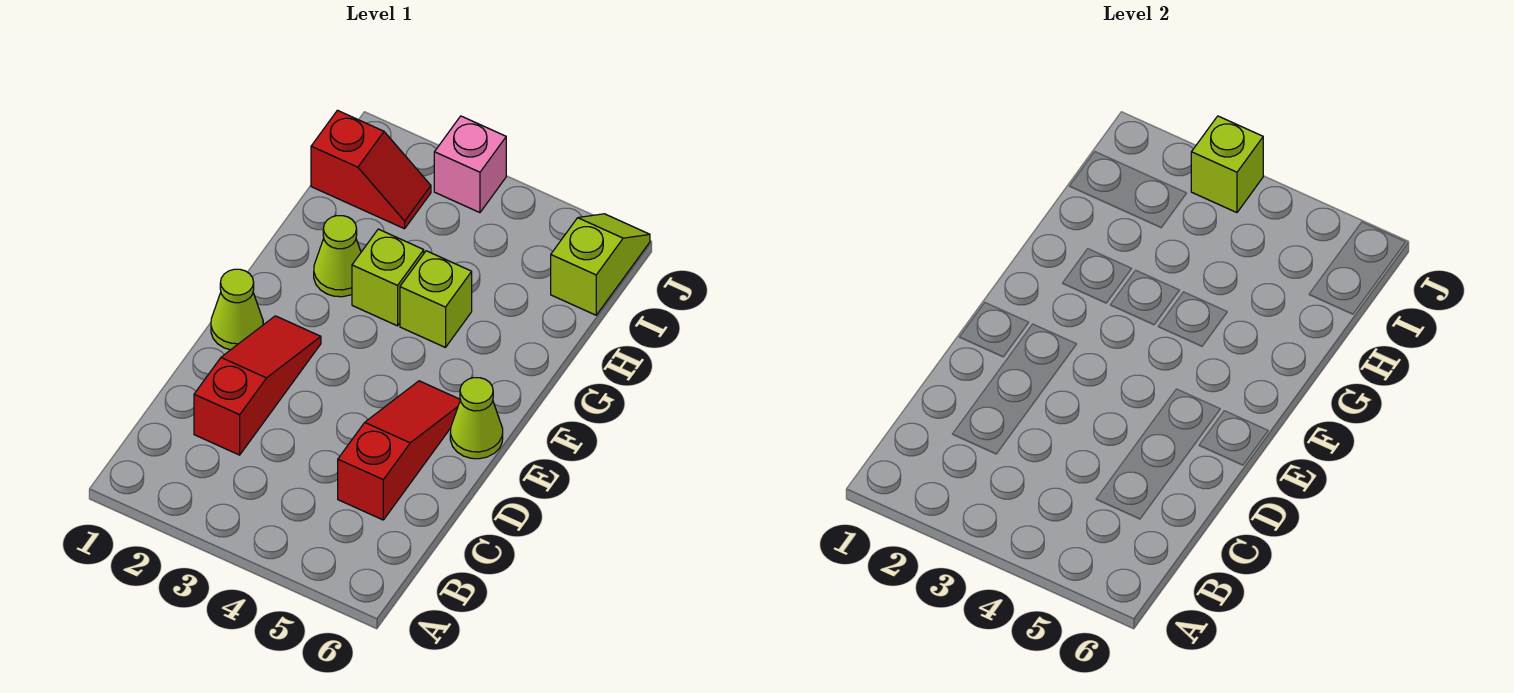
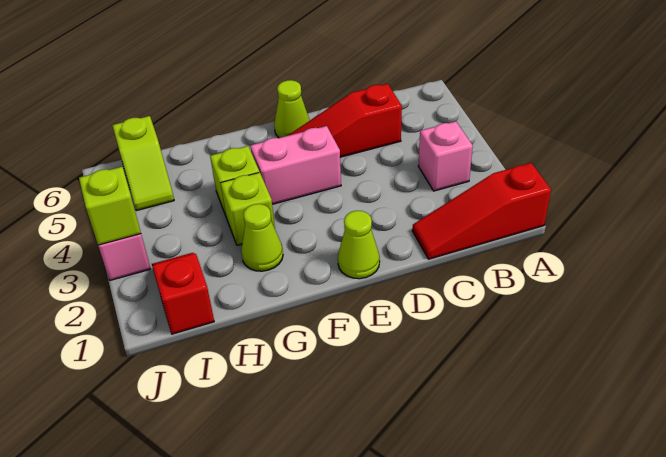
none -> pink brick B3 level 1
red slope C2:E2 level 1 top C -> red slope A1:C1 level 1 top A
none -> pink brick E4:F4 level 1
lime slope I6:J6 level 1 top I -> lime slope I5:I6 level 1 top 6

